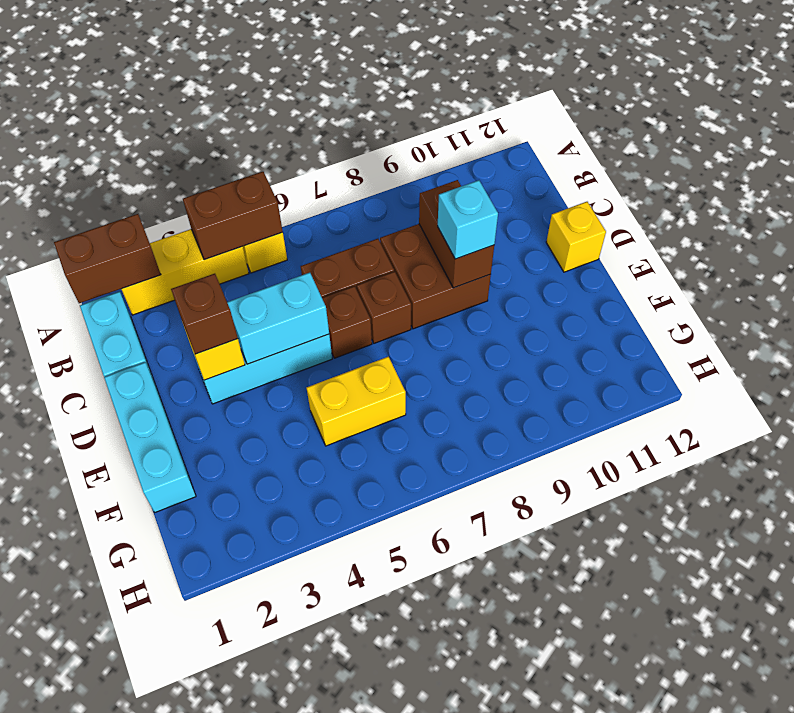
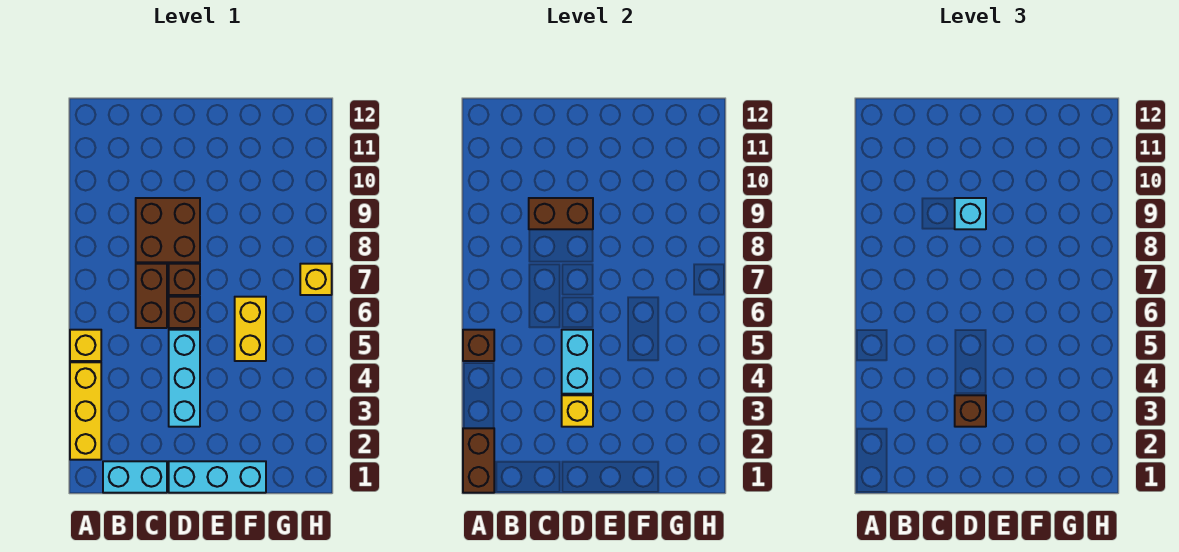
brown brick A4:A5 level 2 -> brown brick A5 level 2
yellow brick D12 level 1 -> yellow brick H7 level 1

